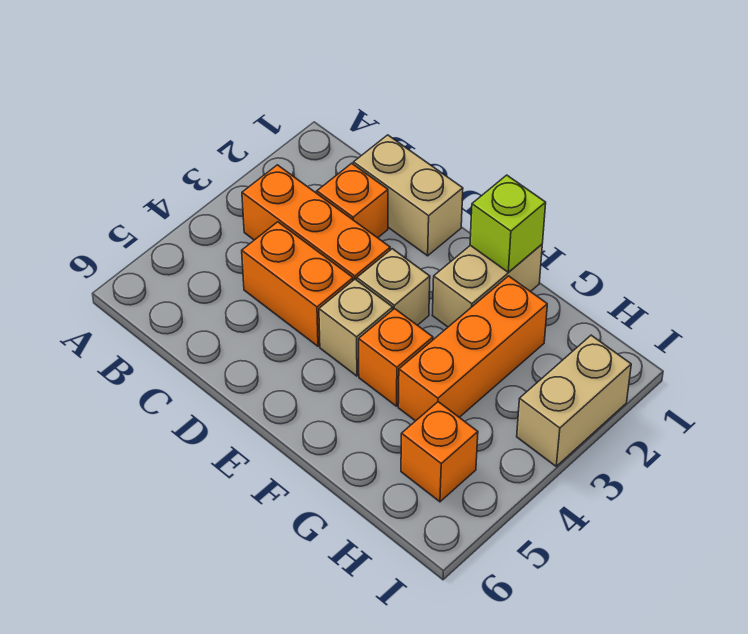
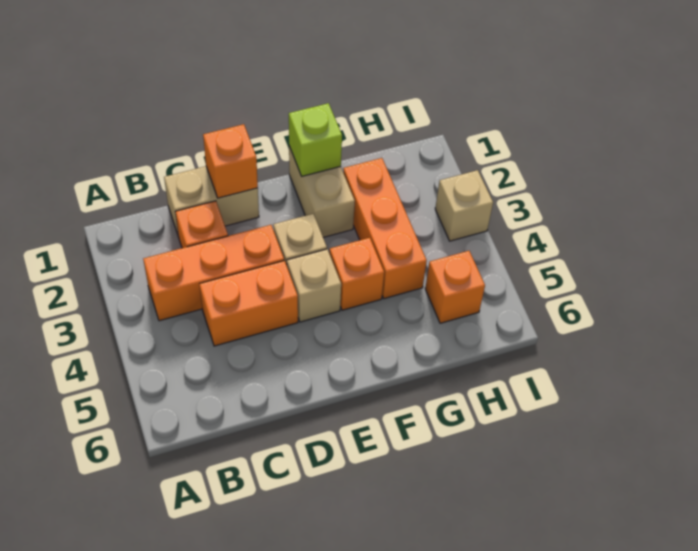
none -> orange brick D1 level 2
tan brick I2:I3 level 1 -> tan brick I3 level 1

